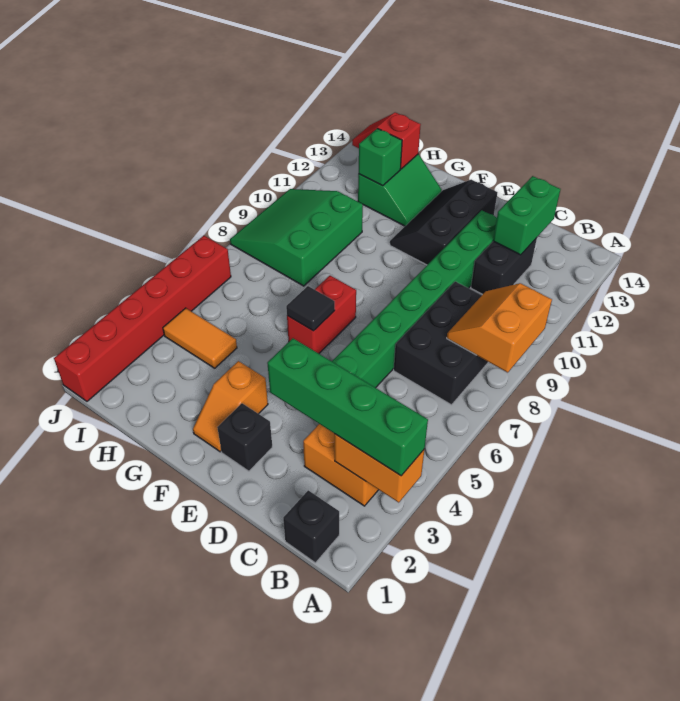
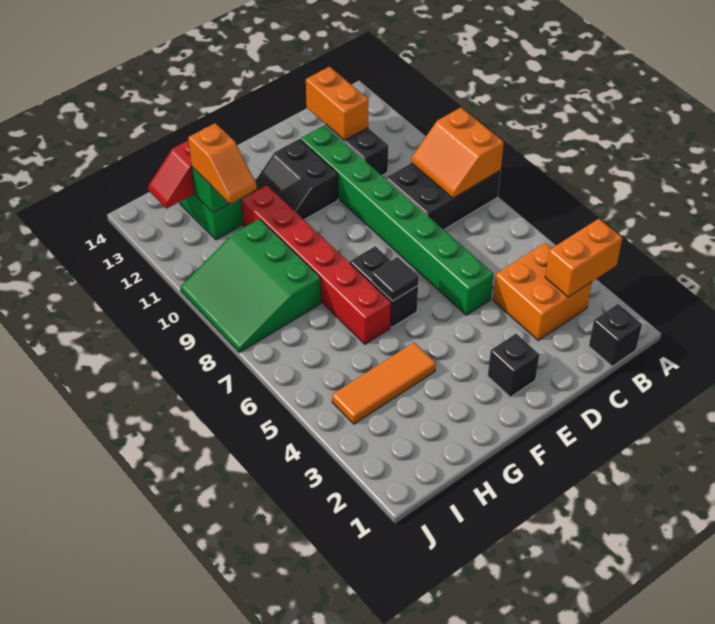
green brick A3:D3 level 3 -> none
black brick B7:C9 level 1 -> black brick A8:C9 level 1
green brick C12:C13 level 2 -> orange brick C12:C13 level 2
black slope E11:F13 level 1 top E -> black slope E11:F12 level 1 top E
orange slope F2:F3 level 1 top 3 -> orange slope H11:H12 level 3 top 12
red brick F6:F7 level 1 -> black brick F6:F7 level 1
orange tile H4:I4 level 1 -> orange tile G4:I4 level 1
red brick J1:J6 level 1 -> red brick G6:G11 level 1

